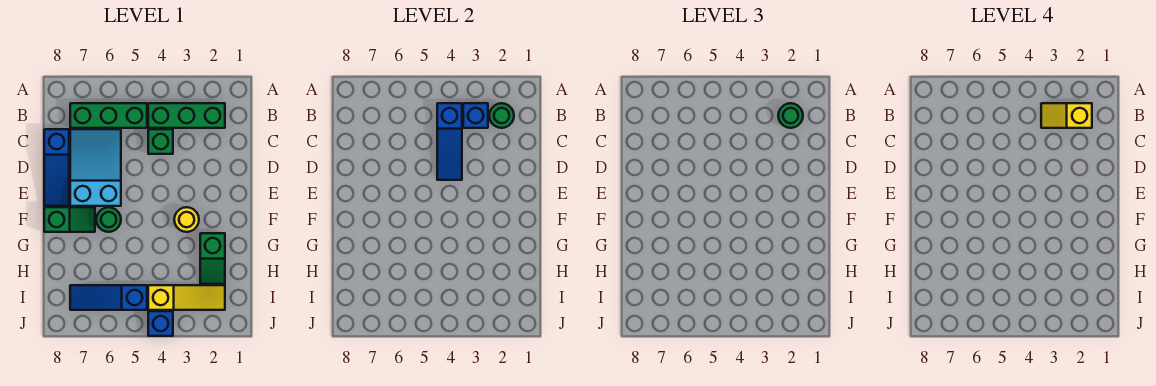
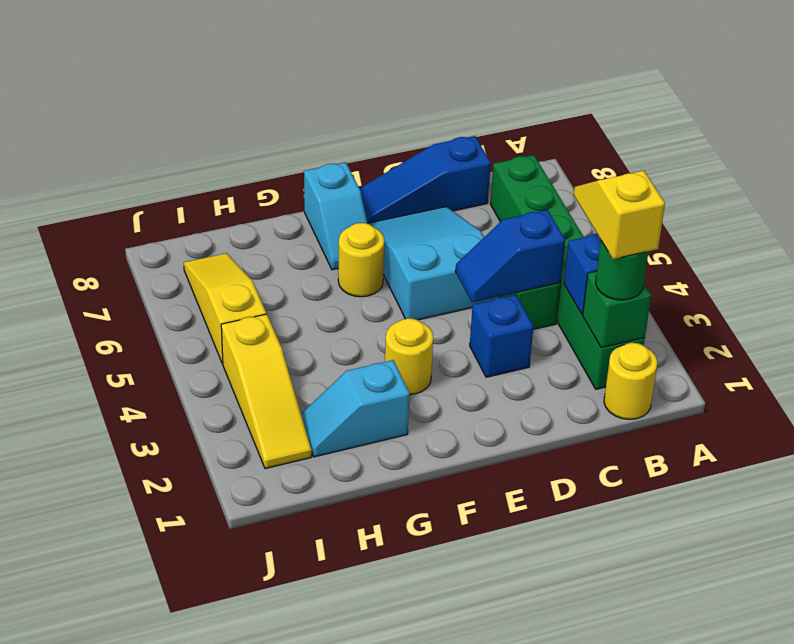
none -> yellow round brick B1 level 1
green round brick B2 level 2 -> green brick B2 level 2
blue slope B4:D4 level 2 top B -> blue slope C4:D4 level 2 top C
cyan slope C6:E7 level 1 top E -> cyan slope D5:E7 level 1 top 5
green round brick F6 level 1 -> yellow round brick F6 level 1
green slope F7:F8 level 1 top 8 -> cyan slope F7:F8 level 1 top 8
green slope G2:H2 level 1 top G -> cyan slope G2:H2 level 1 top G
blue slope I5:I7 level 1 top 5 -> yellow slope I5:I7 level 1 top 5
blue brick J4 level 1 -> blue brick D3 level 1

